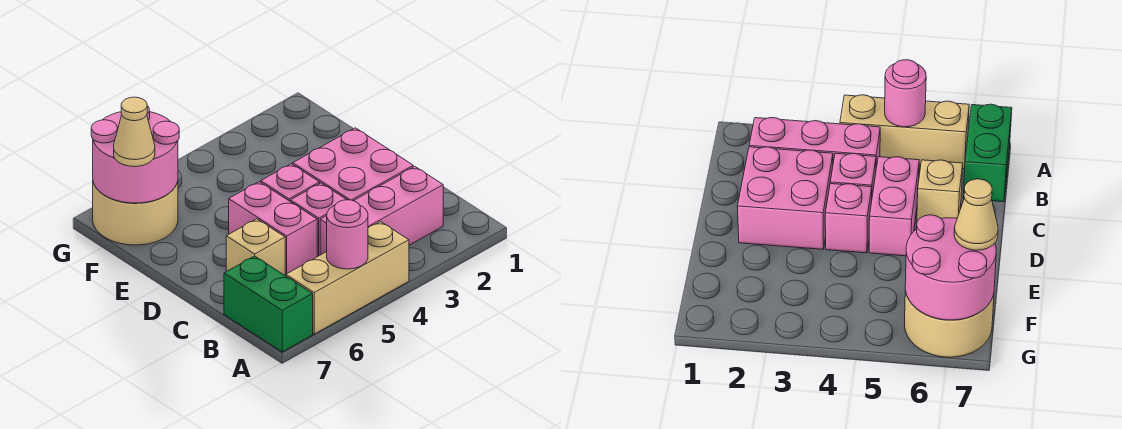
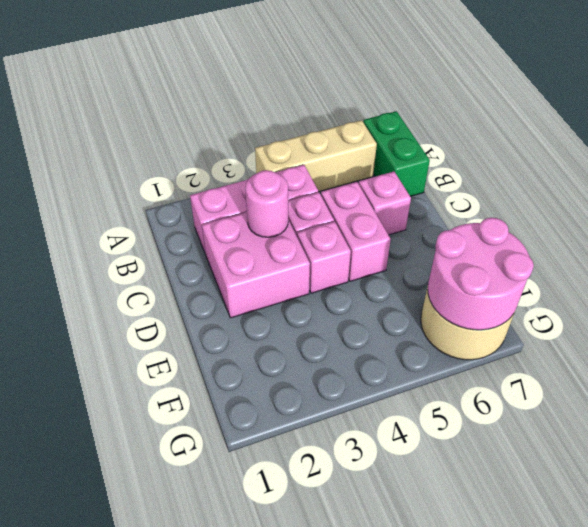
pink round brick A5 level 2 -> pink round brick C3 level 2
tan brick C6 level 1 -> pink brick C6 level 1
tan cone F7 level 3 -> none

